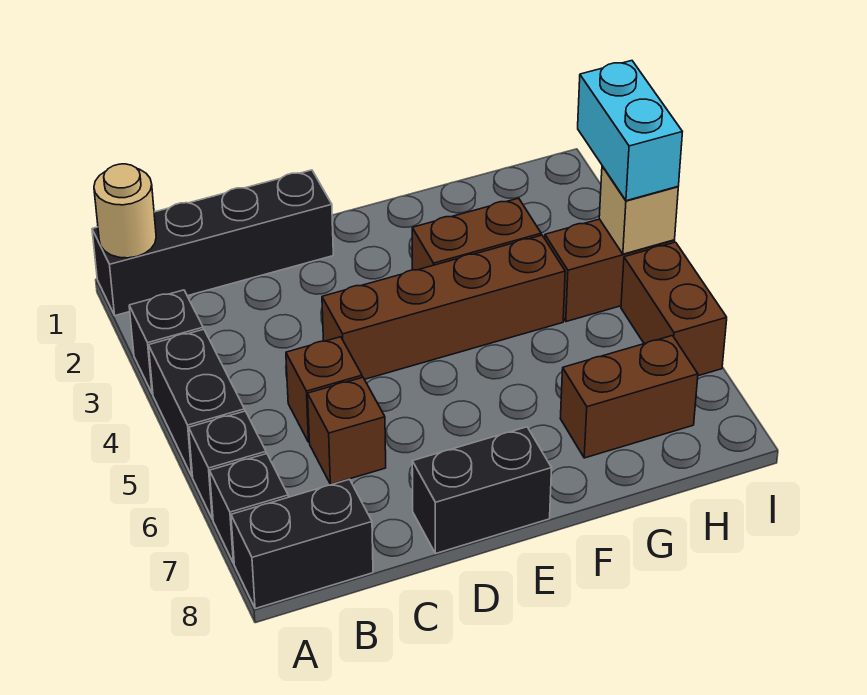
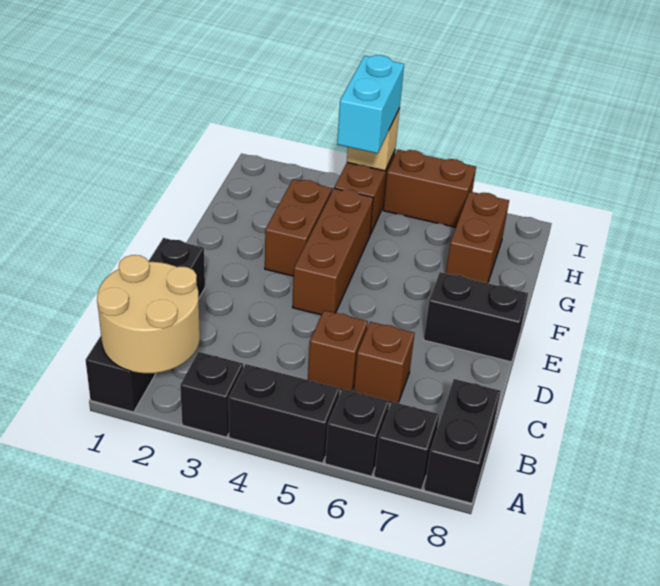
tan round brick A1 level 2 -> tan round brick A1:B2 level 2
brown brick D4:G4 level 1 -> brown brick E4:G4 level 1
black brick D8:E8 level 1 -> black brick E7:E8 level 1
cyan brick I3:I4 level 3 -> cyan brick H4:I4 level 3

